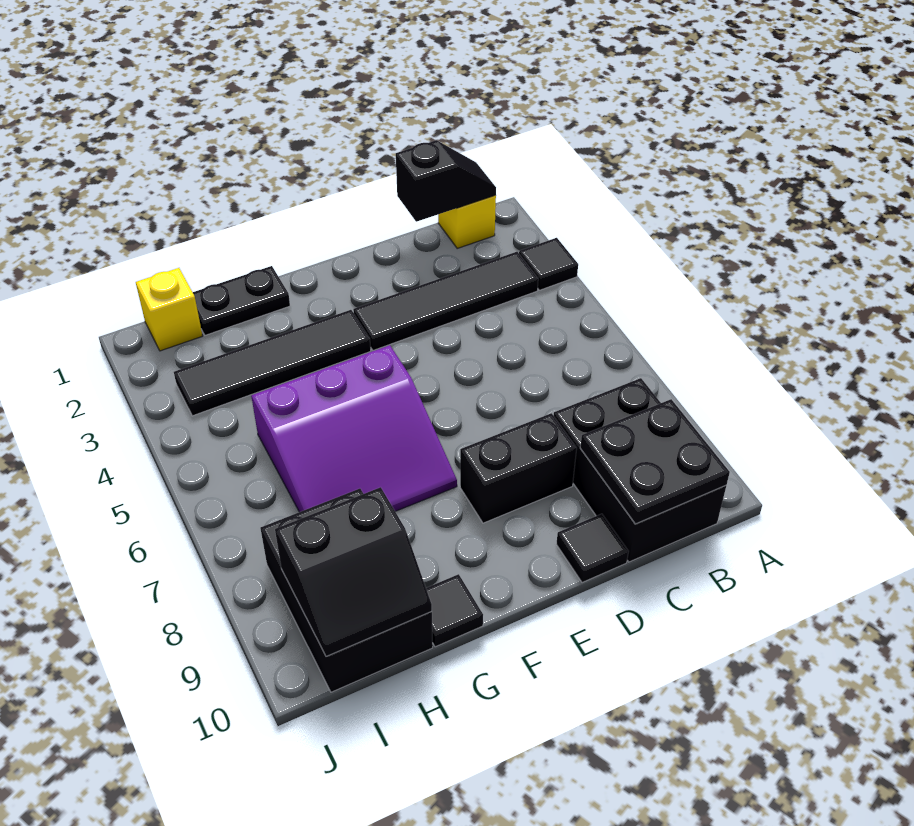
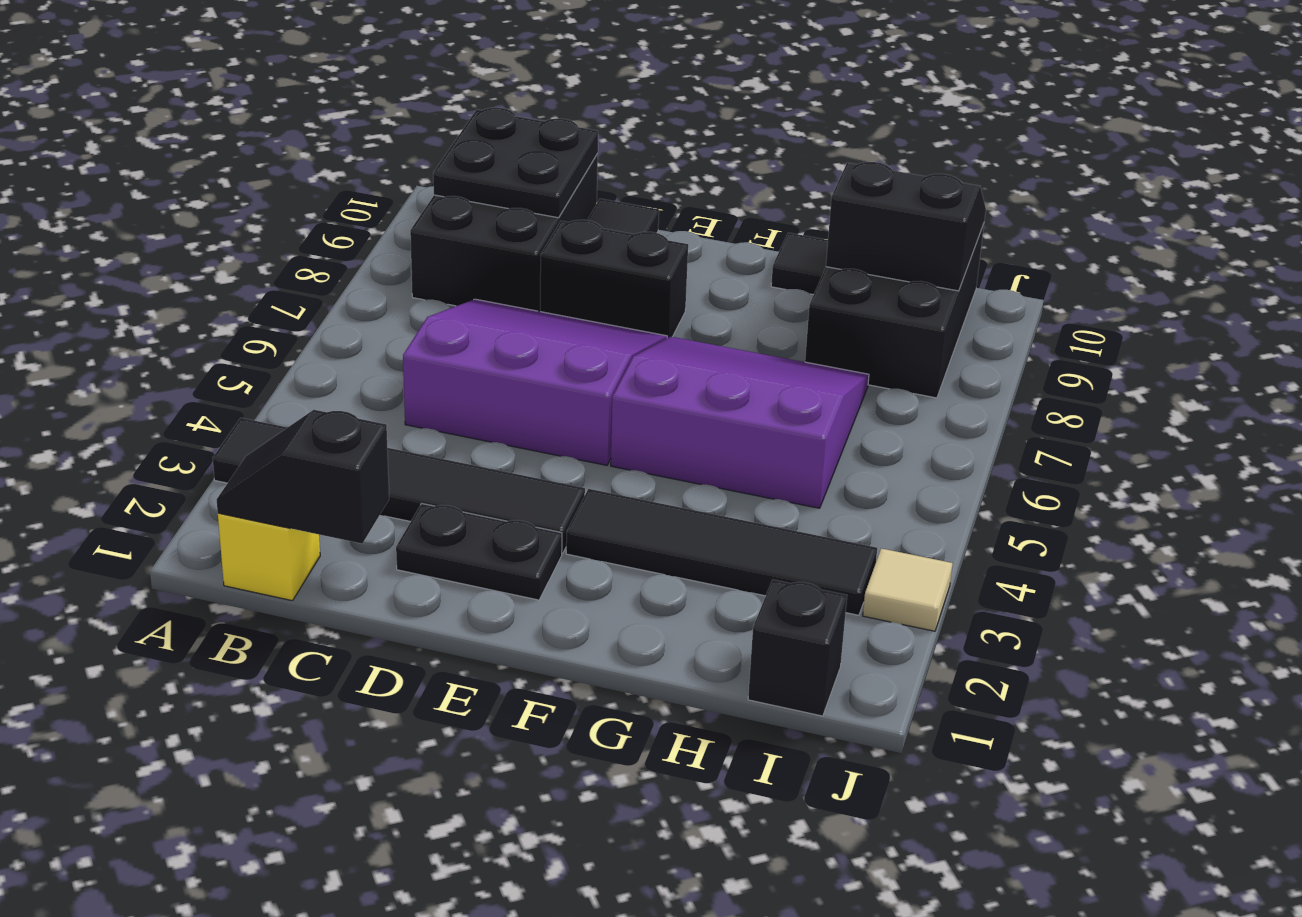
none -> purple slope C5:E7 level 1 top 5
black plate G1:H1 level 1 -> black plate D2:E2 level 1
yellow brick I1 level 1 -> black brick I1 level 1
none -> tan tile J3 level 1

